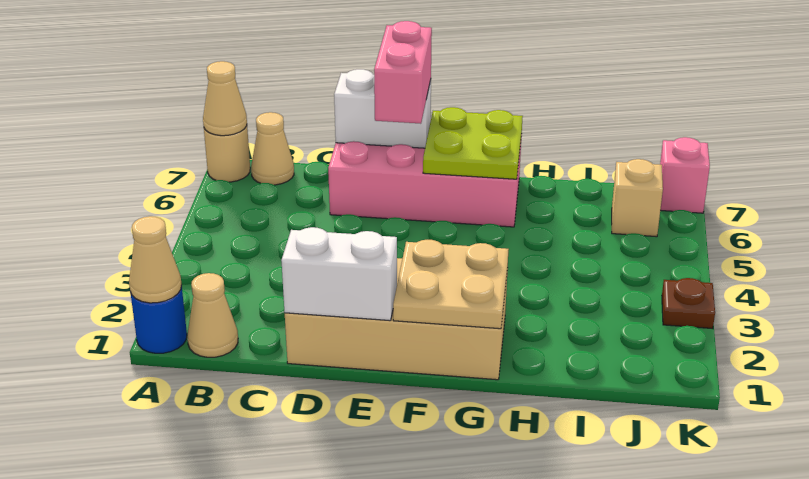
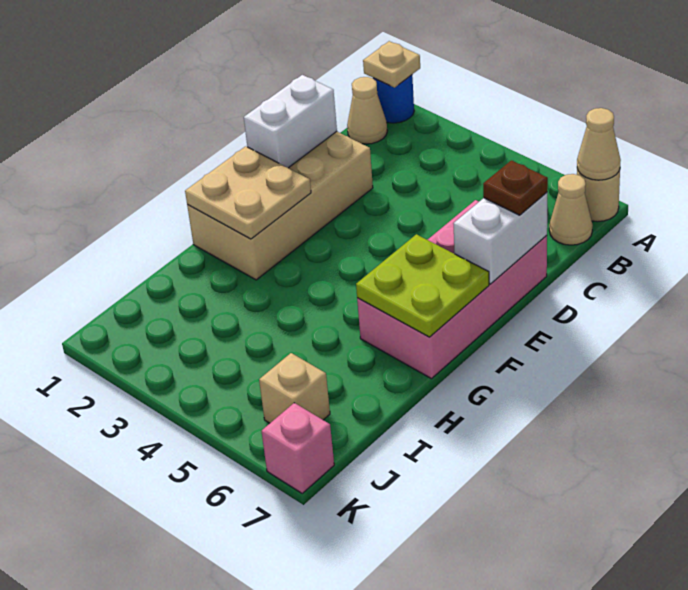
tan cone A1 level 2 -> tan plate A1 level 2
pink brick E6:E7 level 3 -> none
brown plate K3 level 1 -> brown plate D7 level 3

